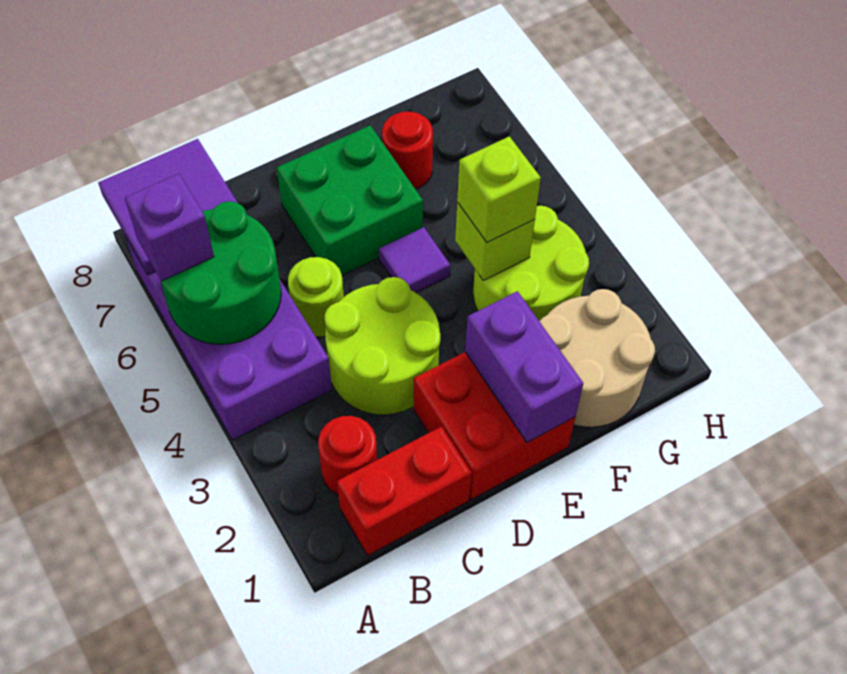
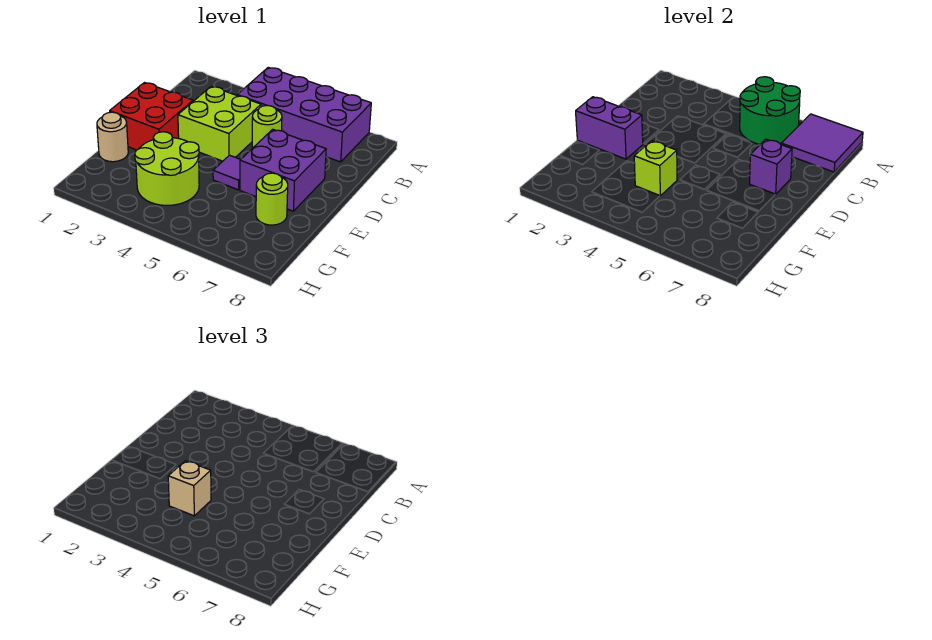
purple brick A6 level 3 -> purple brick D7 level 2
red brick B1:C1 level 1 -> none
red round brick B2 level 1 -> none
lime round brick C3:D4 level 1 -> lime brick C3:D4 level 1
green brick D6:E7 level 1 -> purple brick D6:E7 level 1
tan round brick F1:G2 level 1 -> tan round brick F1 level 1
lime brick F4 level 3 -> tan brick F4 level 3
red round brick F7 level 1 -> lime round brick F7 level 1

